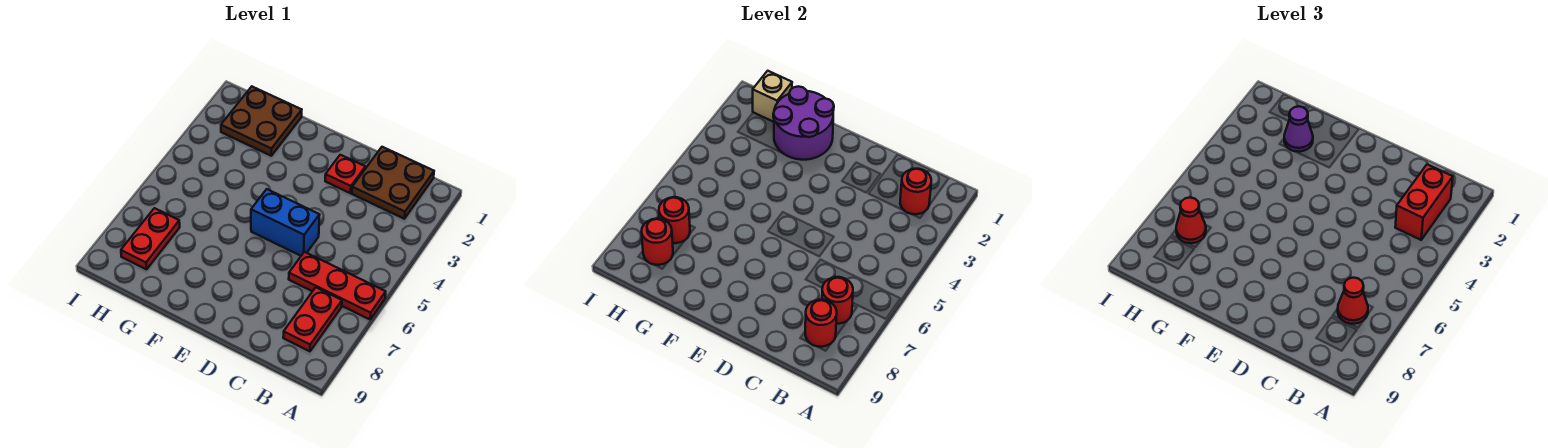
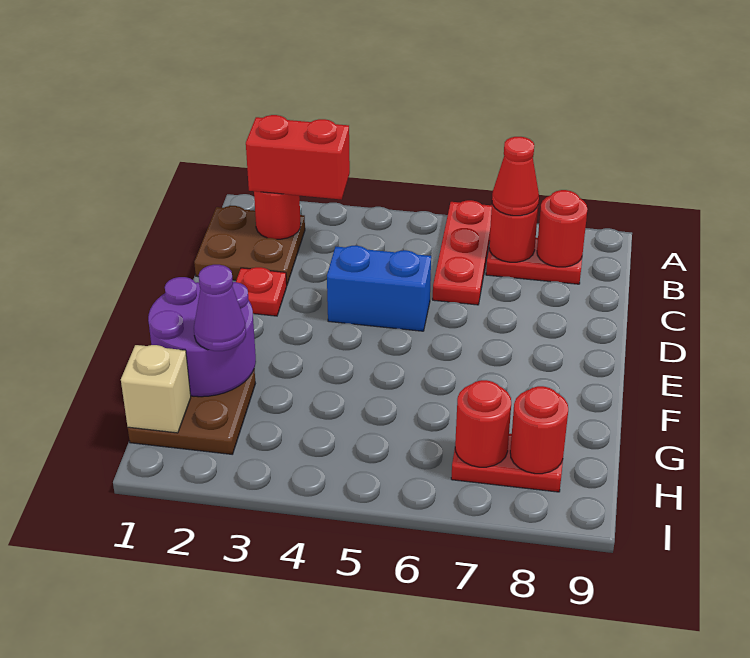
blue brick D5:E5 level 1 -> blue brick D4:D5 level 1
red cone H7 level 3 -> none

